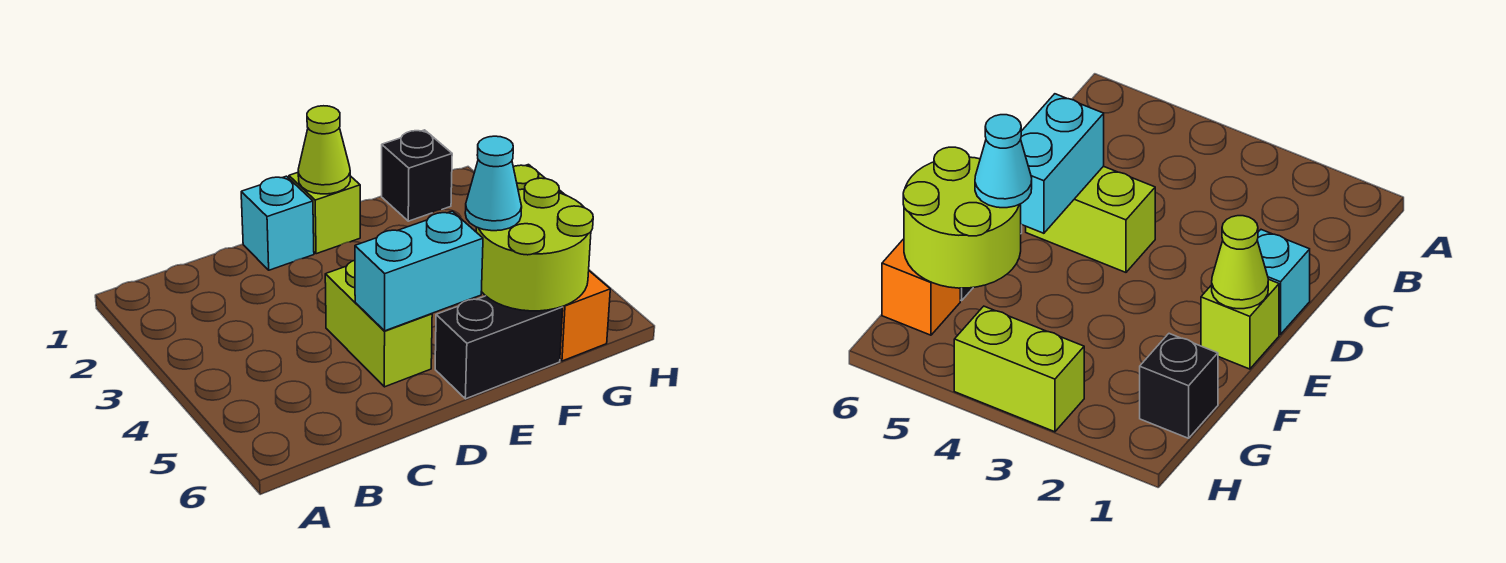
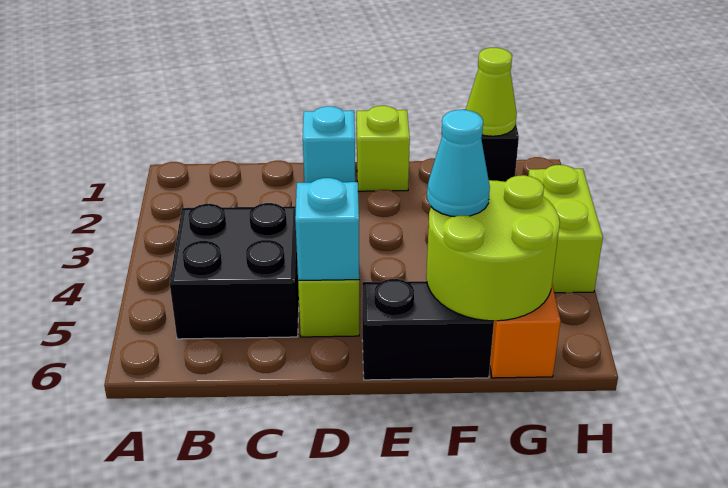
none -> black brick B4:C5 level 1
cyan brick D5:E5 level 2 -> cyan brick D5 level 2
lime cone E1 level 2 -> lime cone G1 level 2

